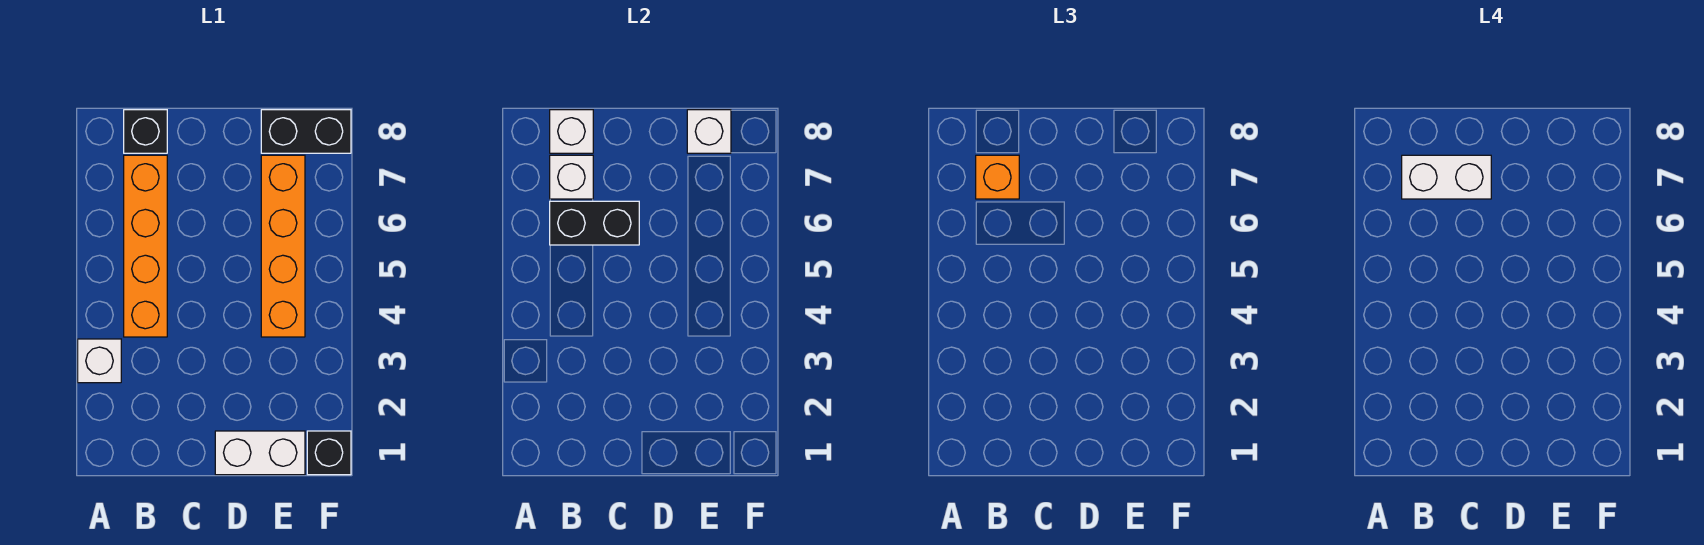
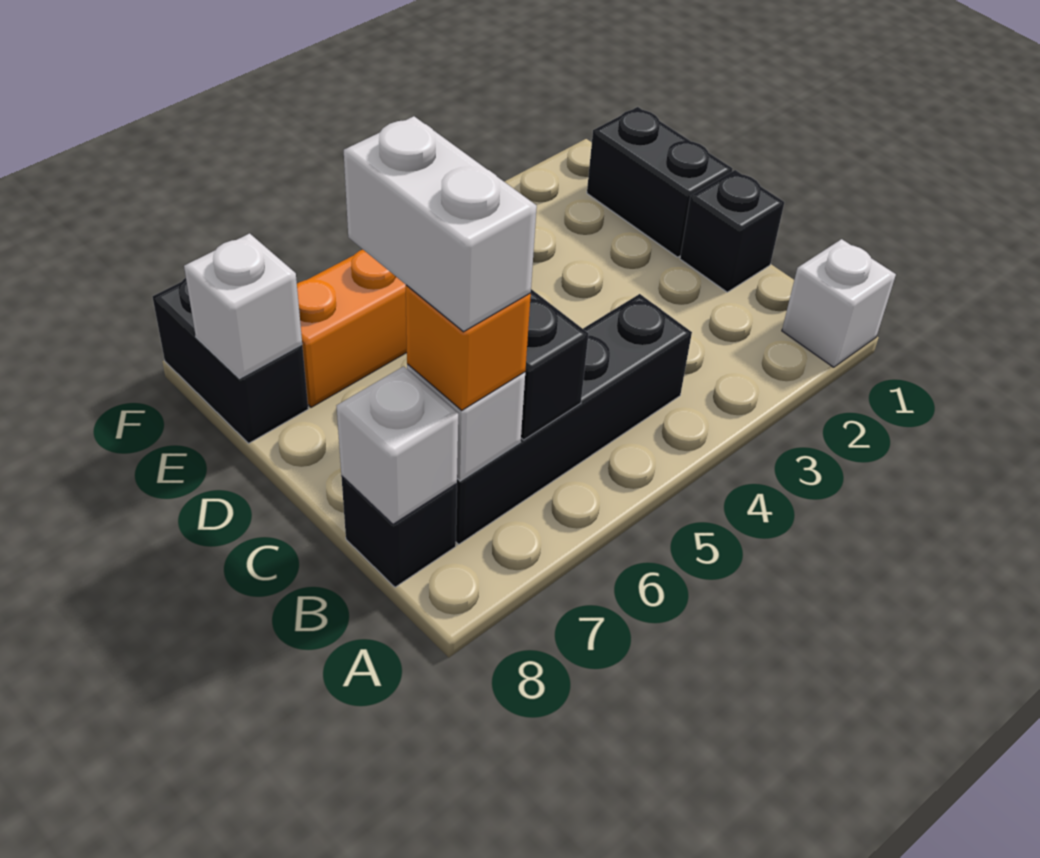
white brick A3 level 1 -> white brick A1 level 1
orange brick B4:B7 level 1 -> black brick B4:B7 level 1
white brick D1:E1 level 1 -> black brick D1:E1 level 1
black brick F1 level 1 -> black brick C1 level 1

